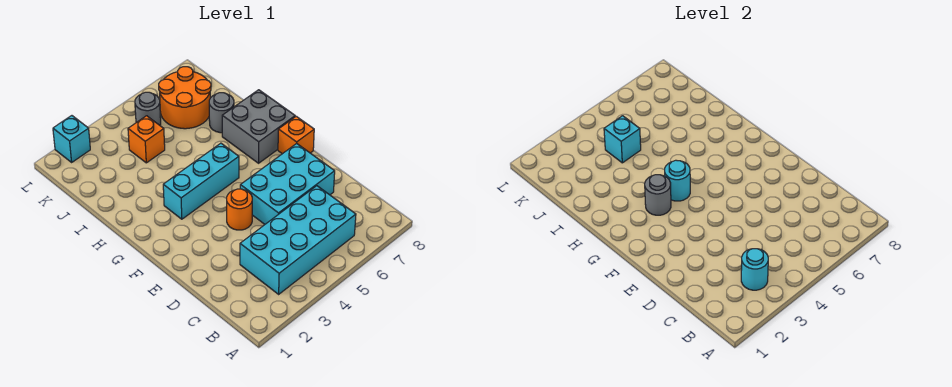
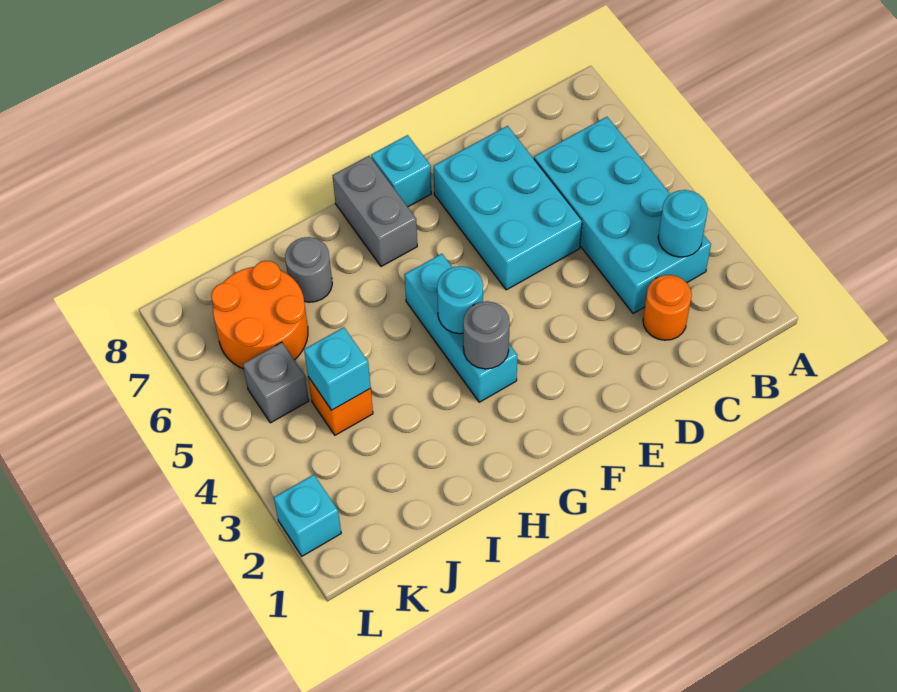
orange round brick E4 level 1 -> orange round brick C2 level 1
orange brick F8 level 1 -> cyan brick F8 level 1
grey brick G7:H8 level 1 -> grey brick G7:G8 level 1
grey round brick K5 level 1 -> grey brick K5 level 1

